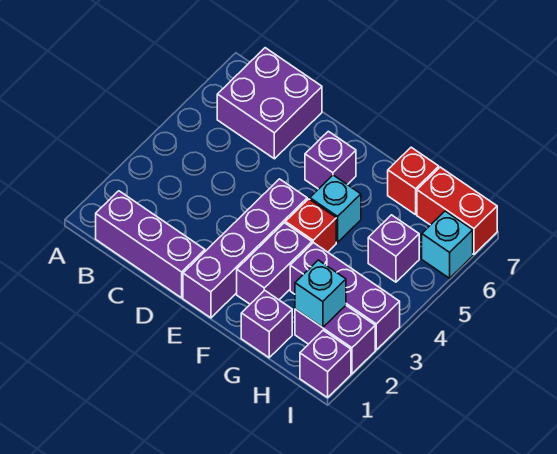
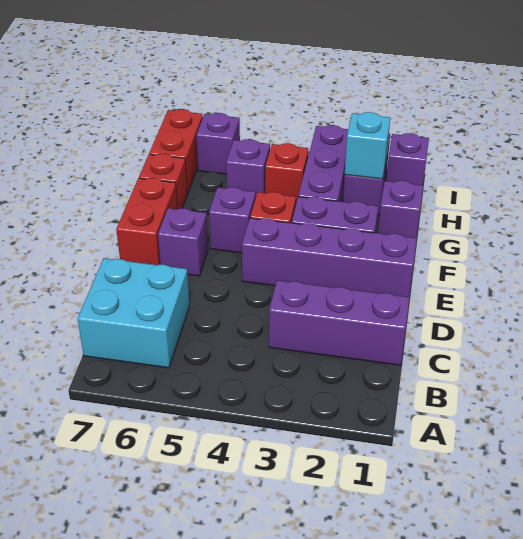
purple brick B1:D1 level 1 -> purple brick C1:C3 level 1
purple brick B6:C7 level 1 -> cyan brick B6:C7 level 1
none -> red brick E7:F7 level 1
cyan brick F5 level 1 -> purple brick F5 level 1
none -> red brick H4 level 1
cyan brick I6 level 1 -> purple brick I6 level 1

